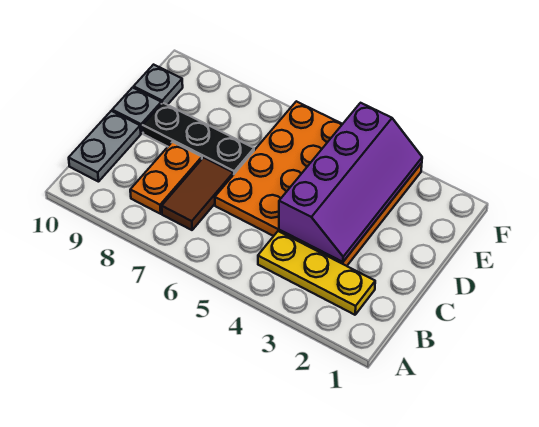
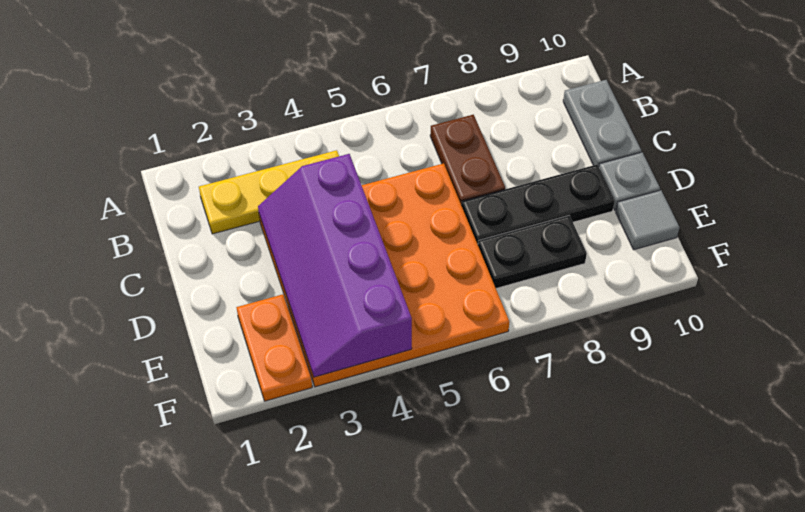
brown tile B7:C7 level 1 -> brown plate B7:C7 level 1
orange plate B8:C8 level 1 -> orange plate E2:F2 level 1
none -> black plate E7:E8 level 1
grey plate E10 level 1 -> grey tile E10 level 1

